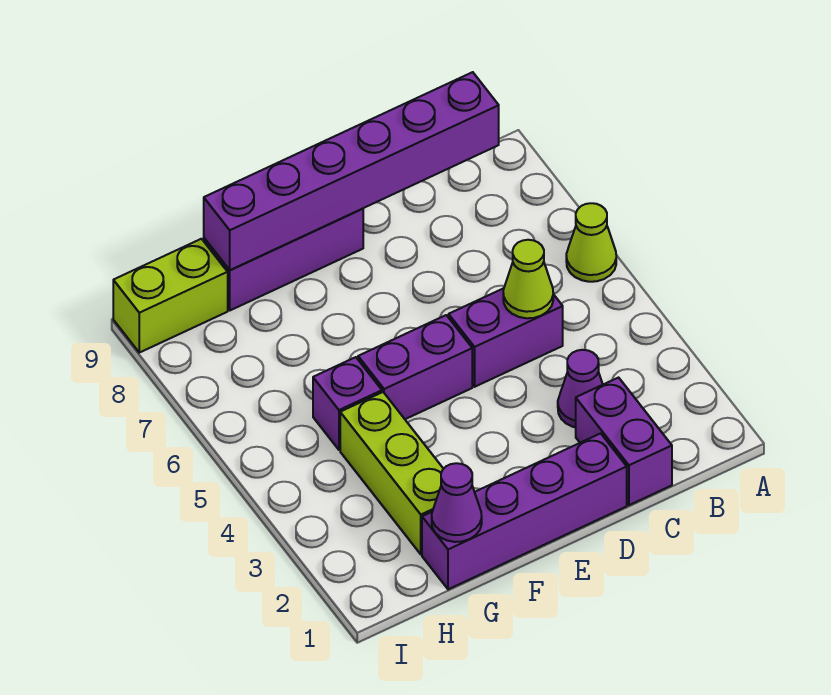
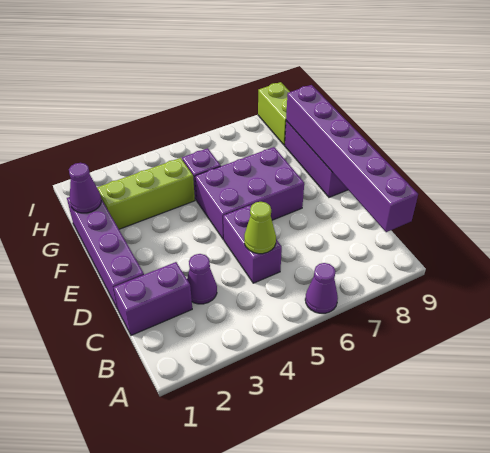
lime cone A6 level 1 -> purple cone A6 level 1
purple brick E5:F5 level 1 -> purple brick E5:F7 level 1

